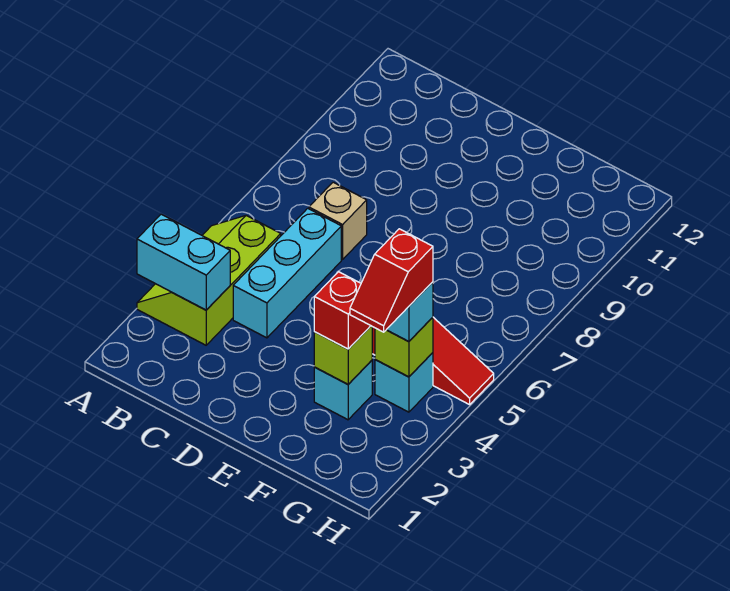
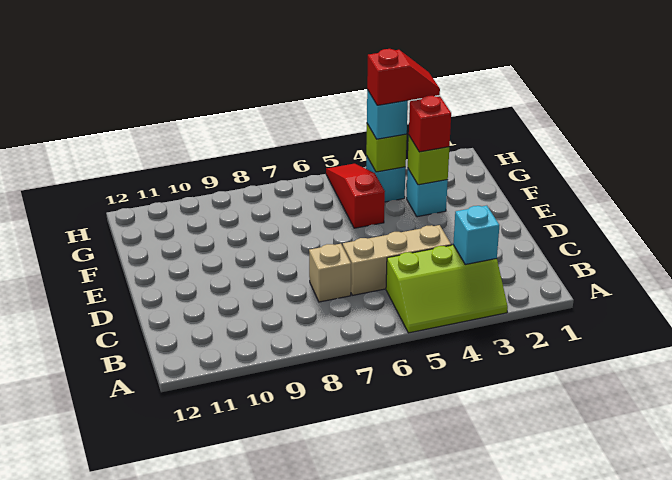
cyan brick A3:B3 level 2 -> cyan brick B3 level 2
cyan brick C4:C6 level 1 -> tan brick C4:C6 level 1

